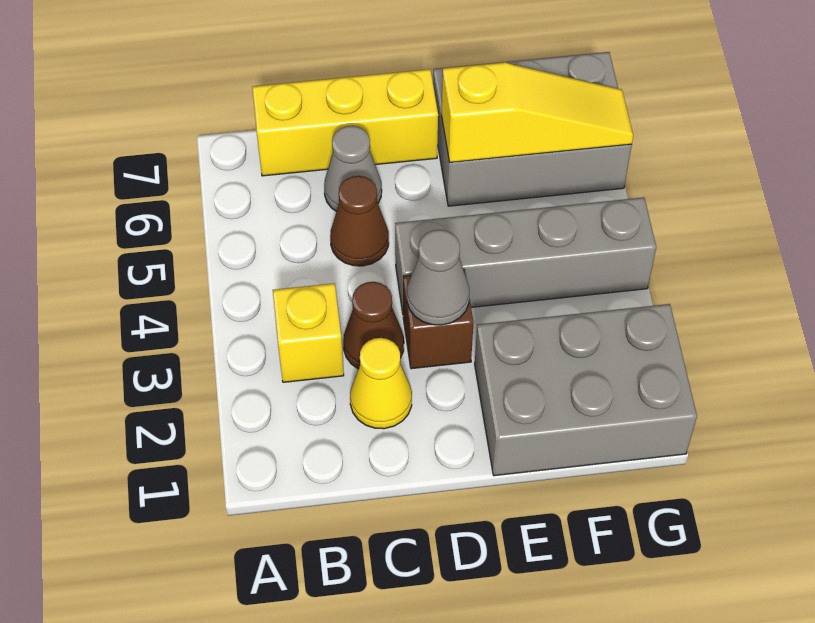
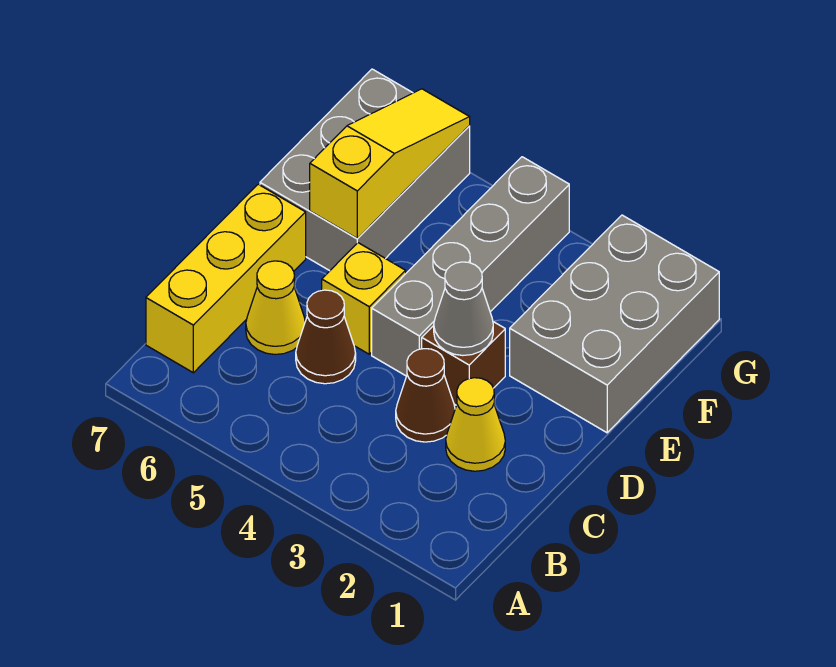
yellow brick B3 level 1 -> yellow brick D5 level 1
grey cone C6 level 1 -> yellow cone C6 level 1

